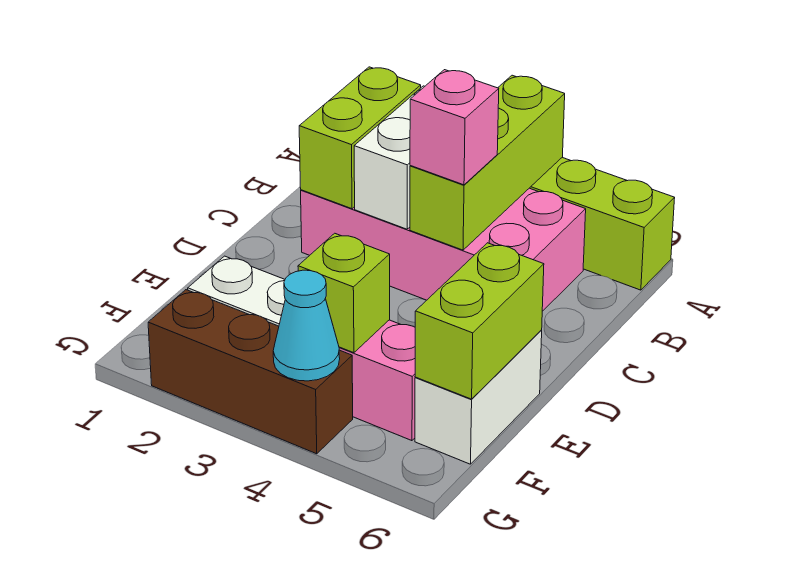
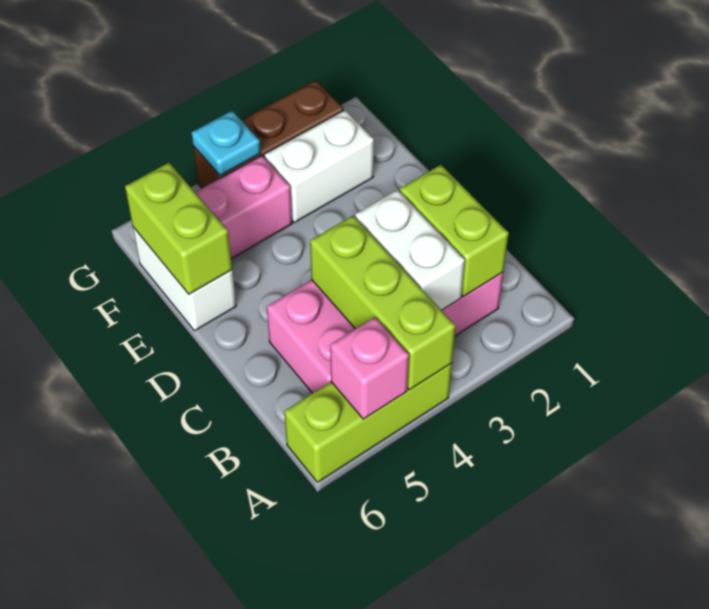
pink brick C4 level 3 -> pink brick A5 level 2
lime brick F4 level 2 -> none
cyan cone G4 level 2 -> cyan plate G4 level 2

